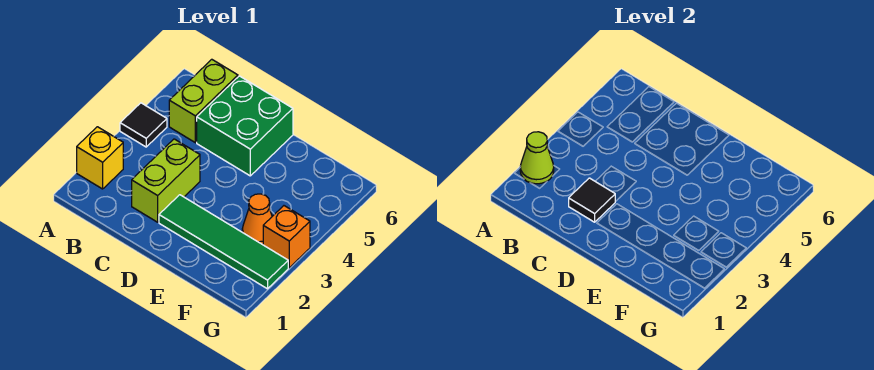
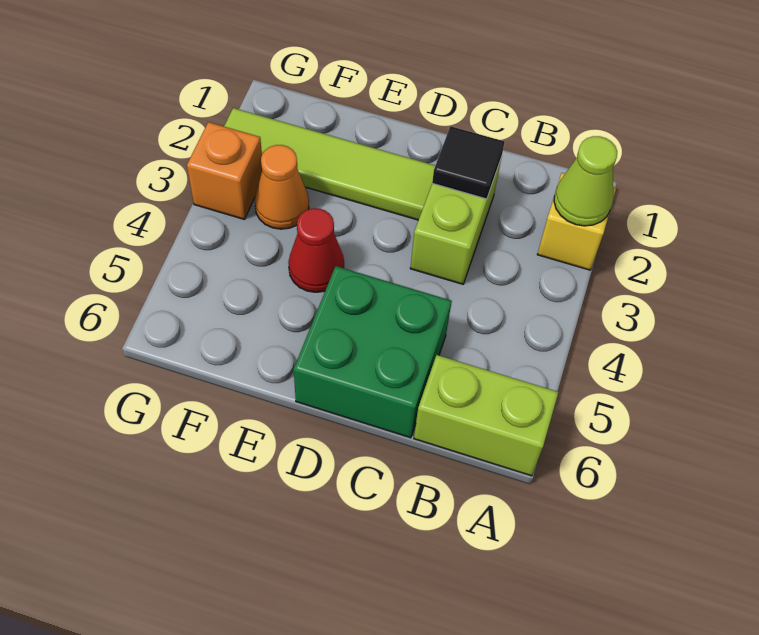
black tile A4 level 1 -> none
lime brick B5:B6 level 1 -> lime brick A6:B6 level 1
green tile D2:G2 level 1 -> lime tile D2:G2 level 1
none -> red cone E4 level 1

